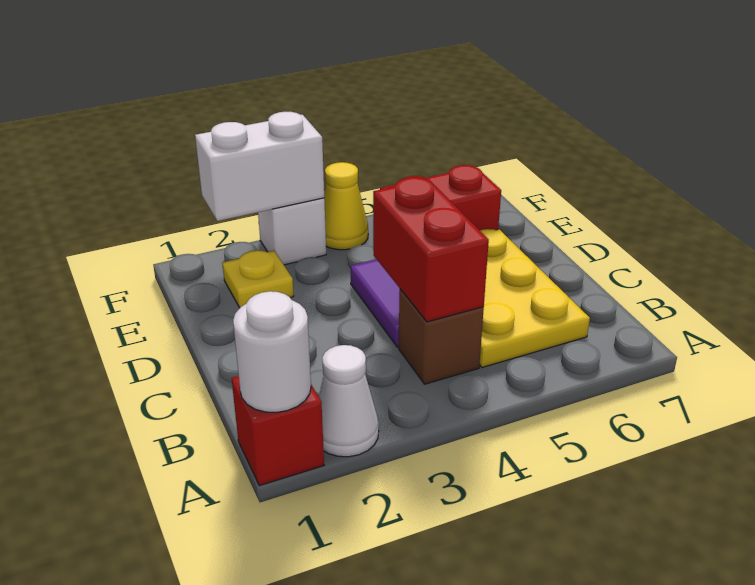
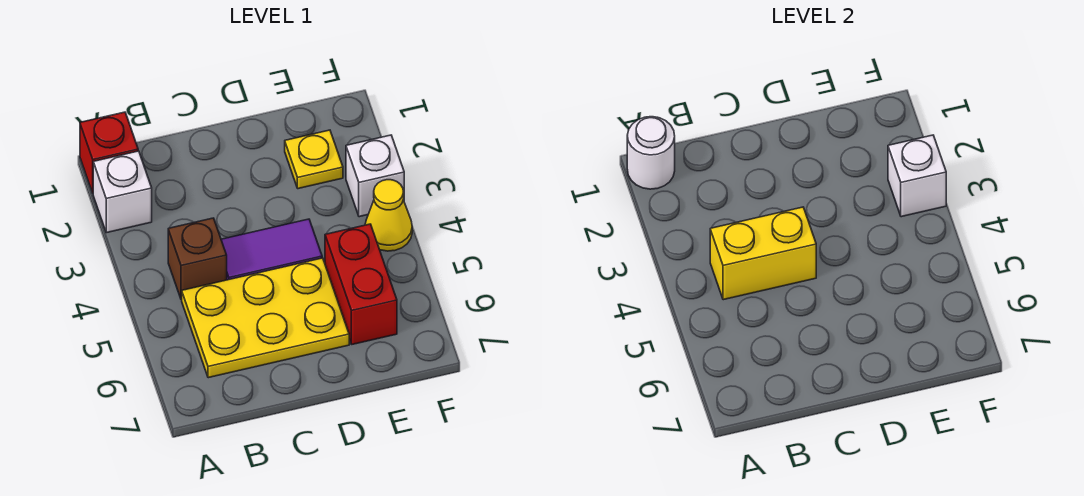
white cone A2 level 1 -> white brick A2 level 1
red brick B4:C4 level 2 -> yellow brick B4:C4 level 2
white brick F2:F3 level 2 -> white brick F3 level 2

